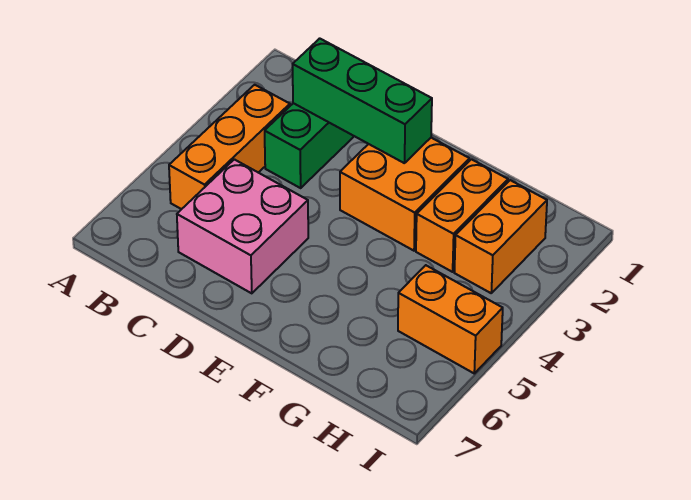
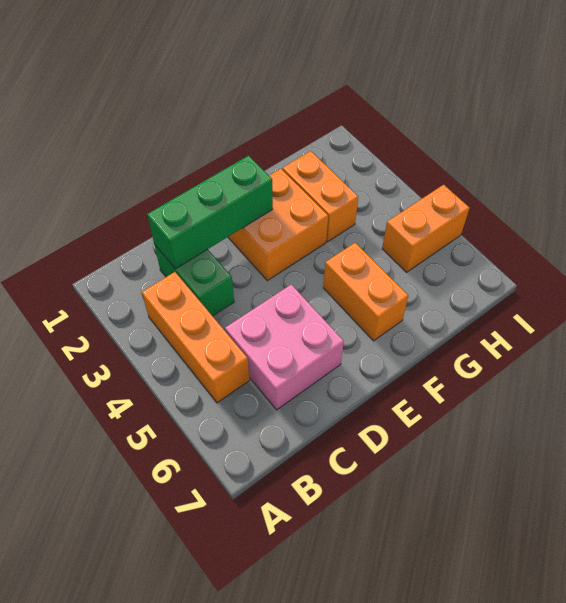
orange brick H2:H3 level 1 -> orange brick F5:F6 level 1

